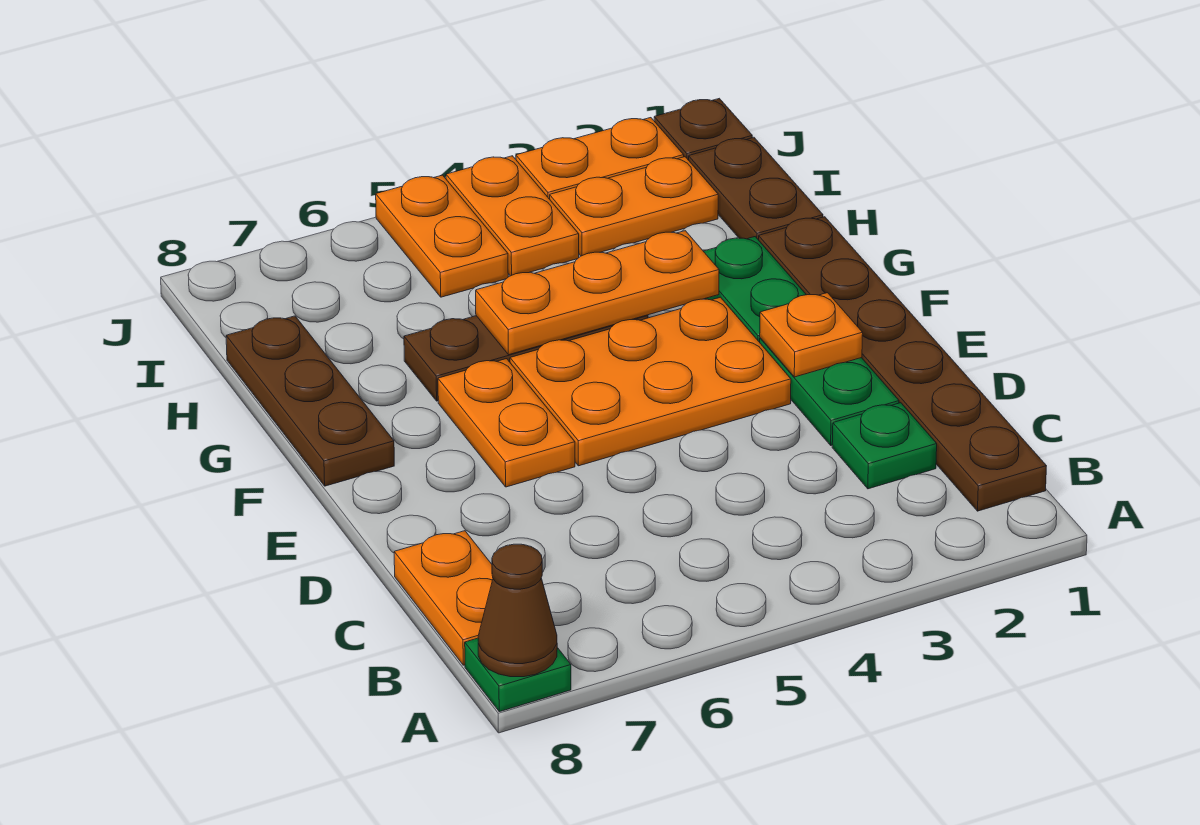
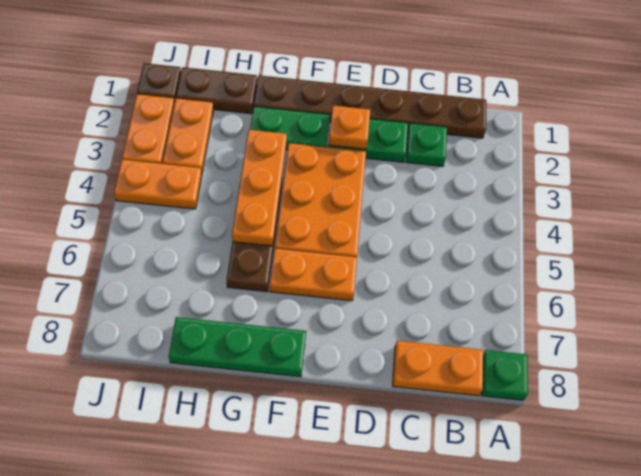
brown cone A8 level 2 -> none
brown plate F8:H8 level 1 -> green plate F8:H8 level 1
orange plate I5:J5 level 1 -> none

